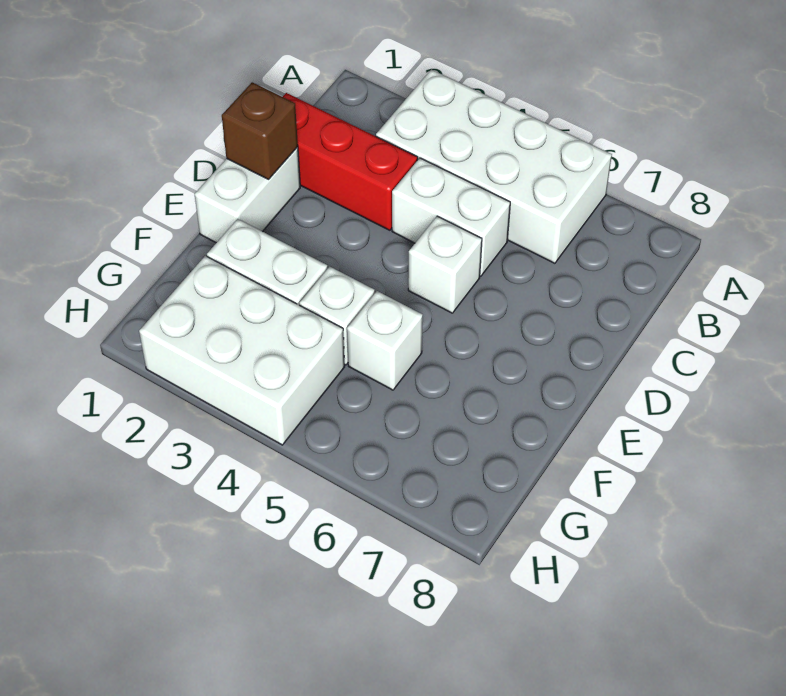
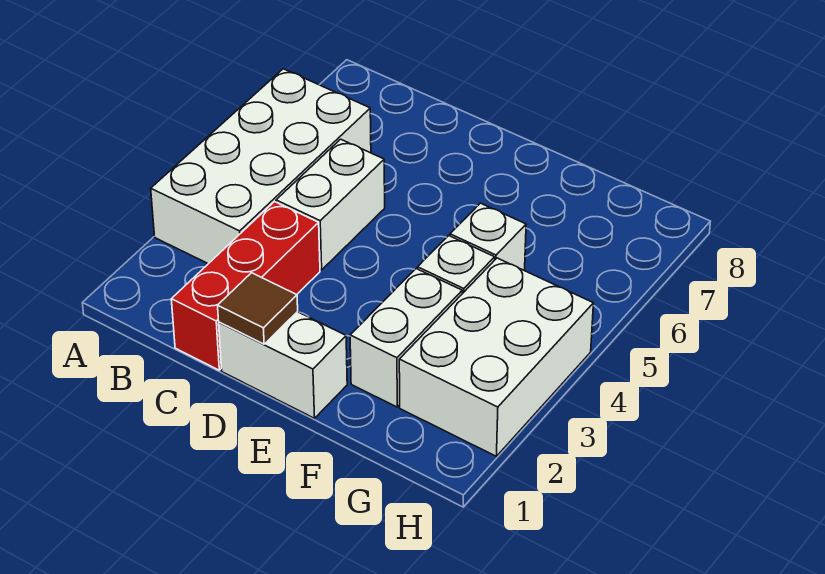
brown brick D1 level 2 -> brown tile D1 level 2
white brick D5 level 1 -> none

